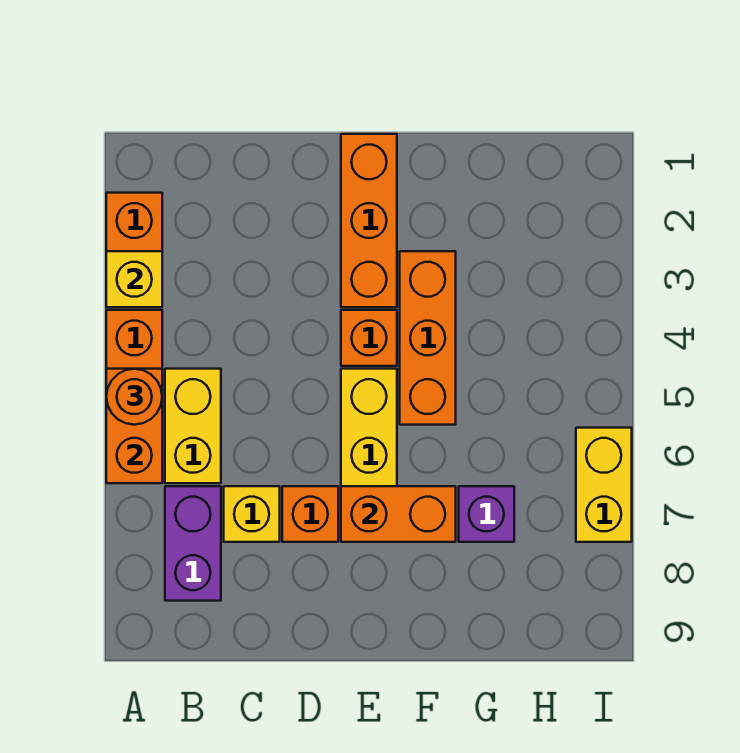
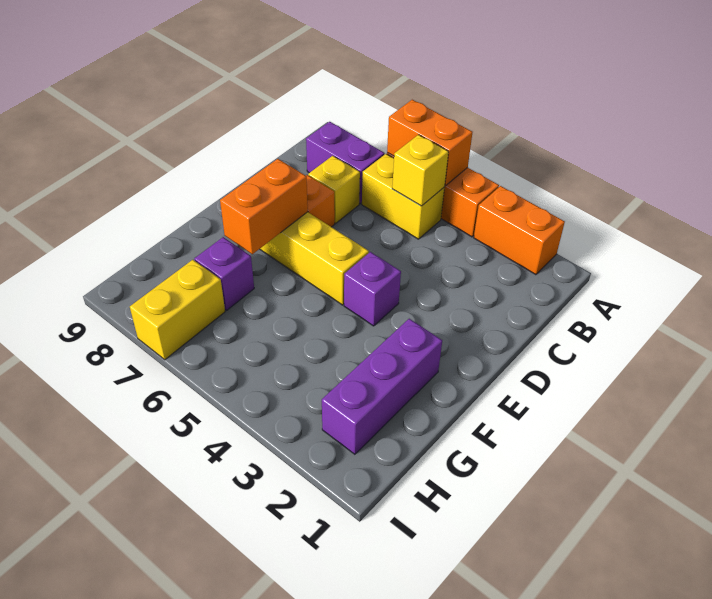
yellow brick A3 level 2 -> yellow brick B5 level 2
orange round brick A5 level 3 -> none
orange brick E1:E3 level 1 -> none
orange brick E4 level 1 -> purple brick E4 level 1
none -> purple brick F2:H2 level 1
orange brick F3:F5 level 1 -> none
yellow brick I6:I7 level 1 -> yellow brick H7:I7 level 1

